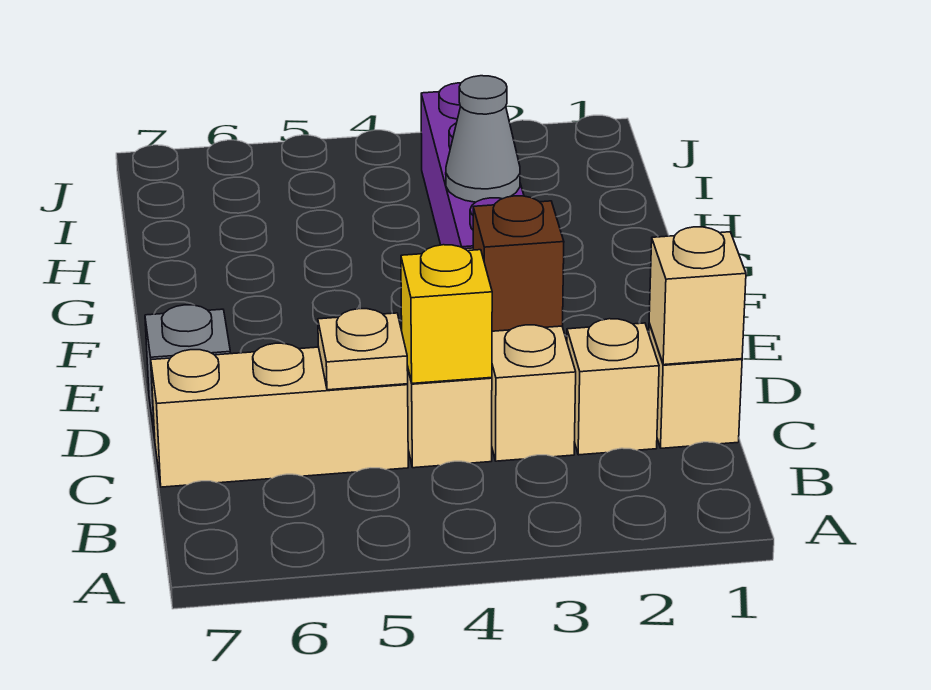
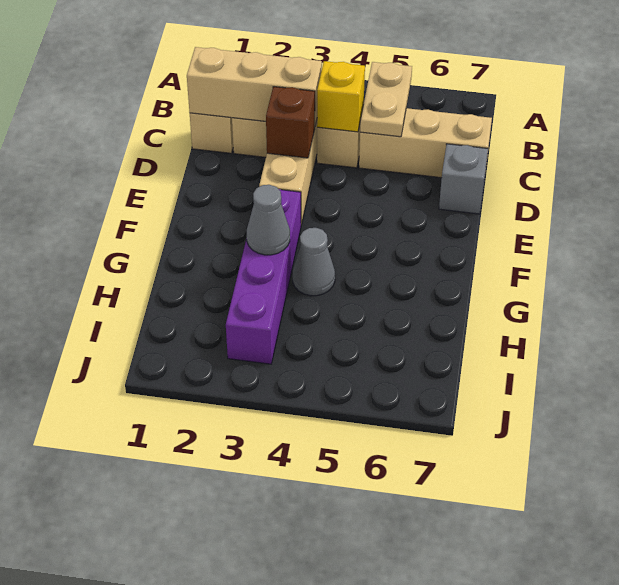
tan brick C1 level 2 -> tan brick C1:C3 level 2
tan plate C5 level 2 -> tan plate B5:C5 level 2
none -> grey cone G4 level 1

